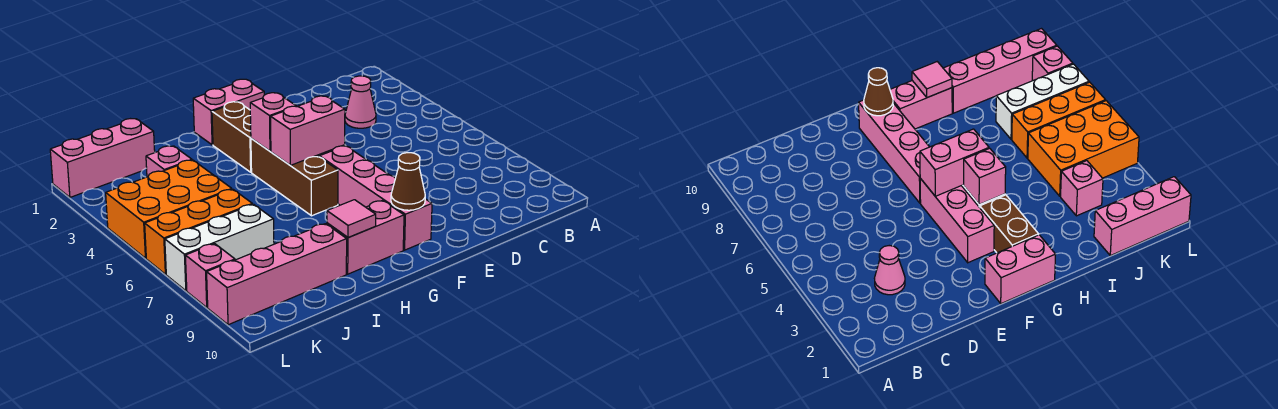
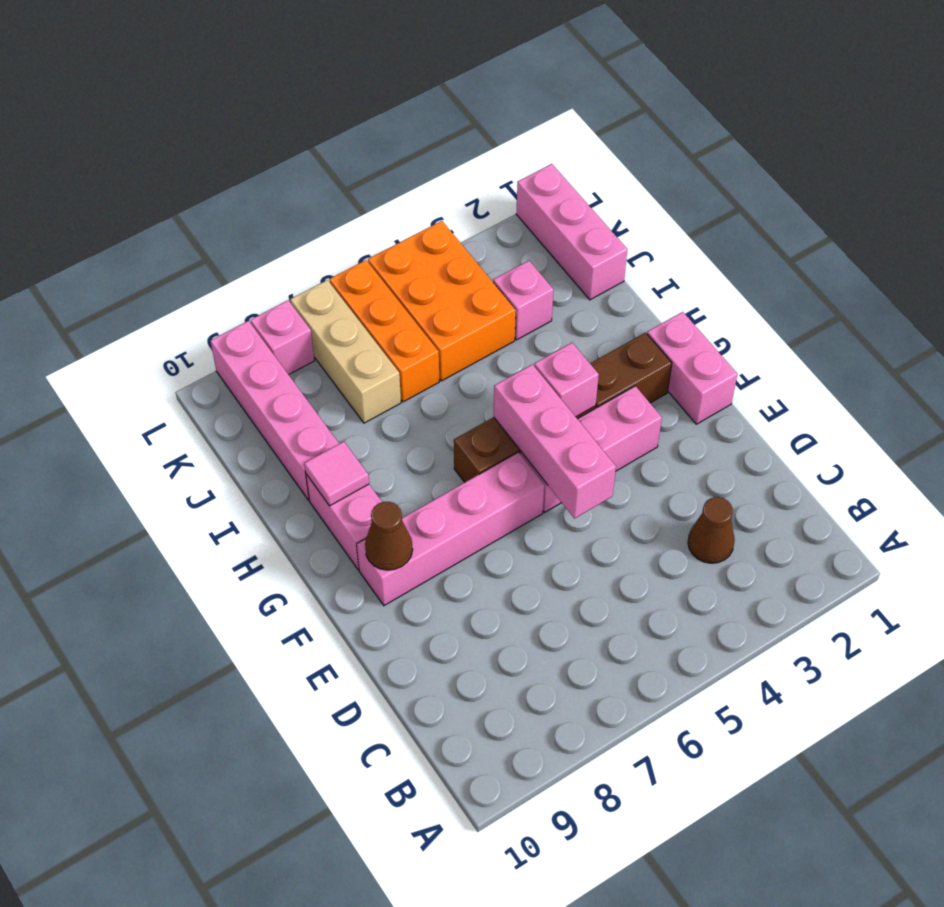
pink cone C3 level 1 -> brown cone C3 level 1
pink brick F5:G5 level 2 -> pink brick E5:G5 level 2
white brick J7:L7 level 1 -> tan brick J7:L7 level 1

